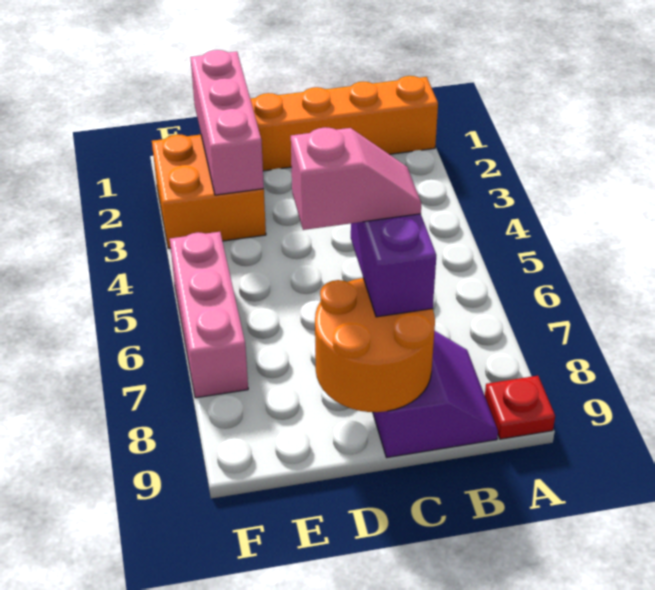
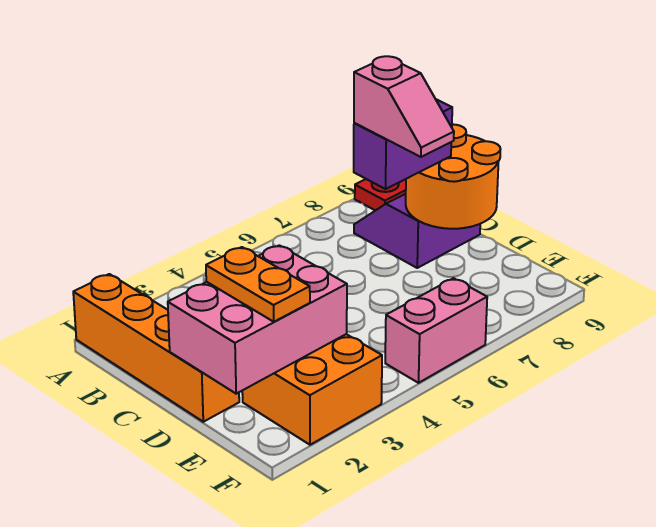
pink slope C7:D7 level 4 top D -> pink slope C7:D7 level 4 top C
none -> orange plate D2:E2 level 3
pink brick E1:E3 level 2 -> pink brick D1:E3 level 2
pink brick F5:F7 level 1 -> pink brick F5:F6 level 1

